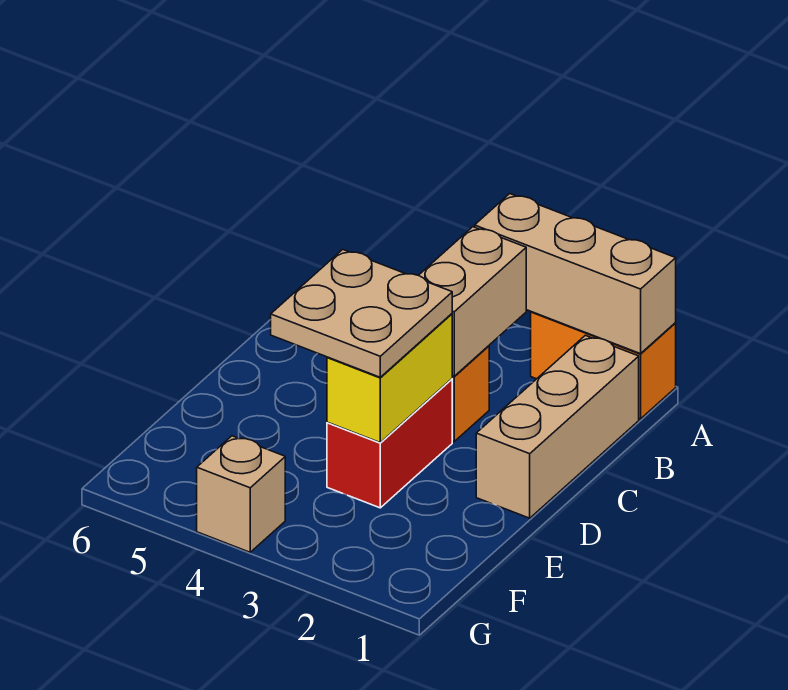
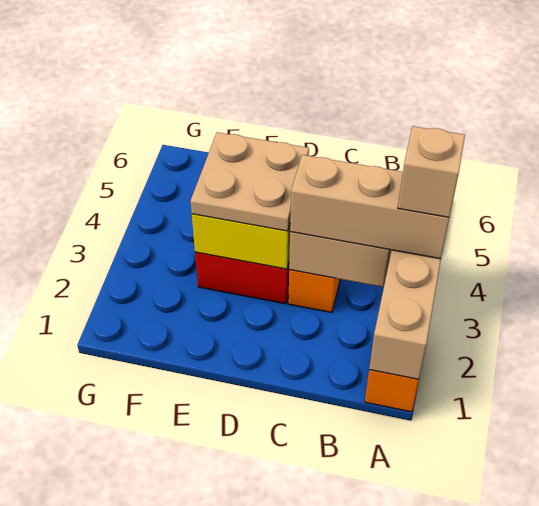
tan brick B1:D1 level 1 -> tan brick A3:C3 level 3
tan brick G4 level 1 -> tan brick A3 level 4

